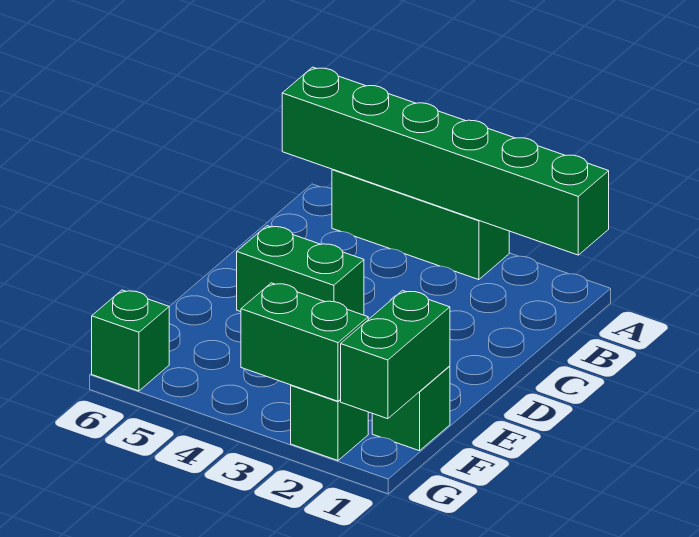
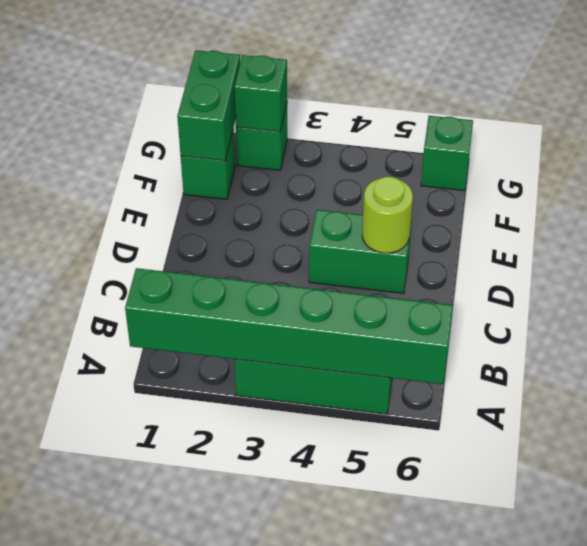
none -> lime round brick D5 level 2
green brick G2:G3 level 2 -> green brick G2 level 2

